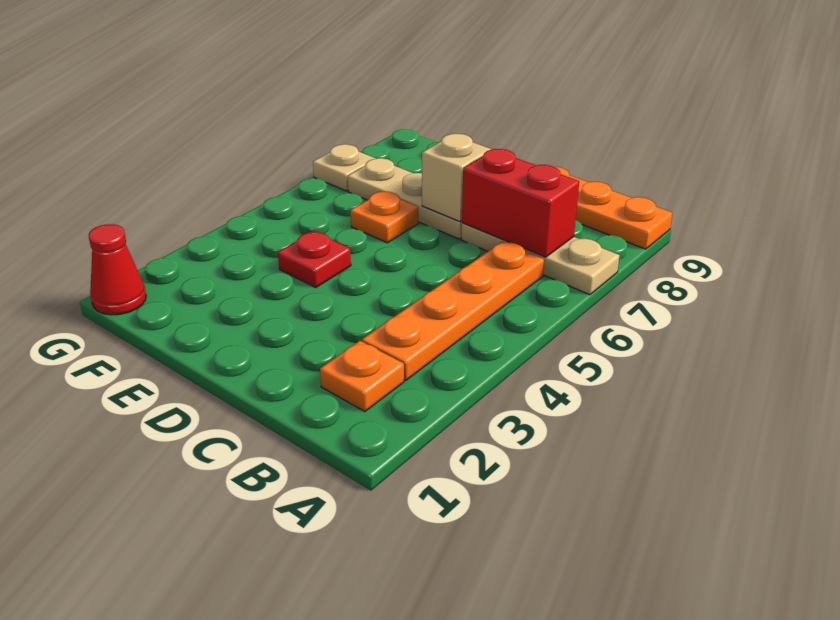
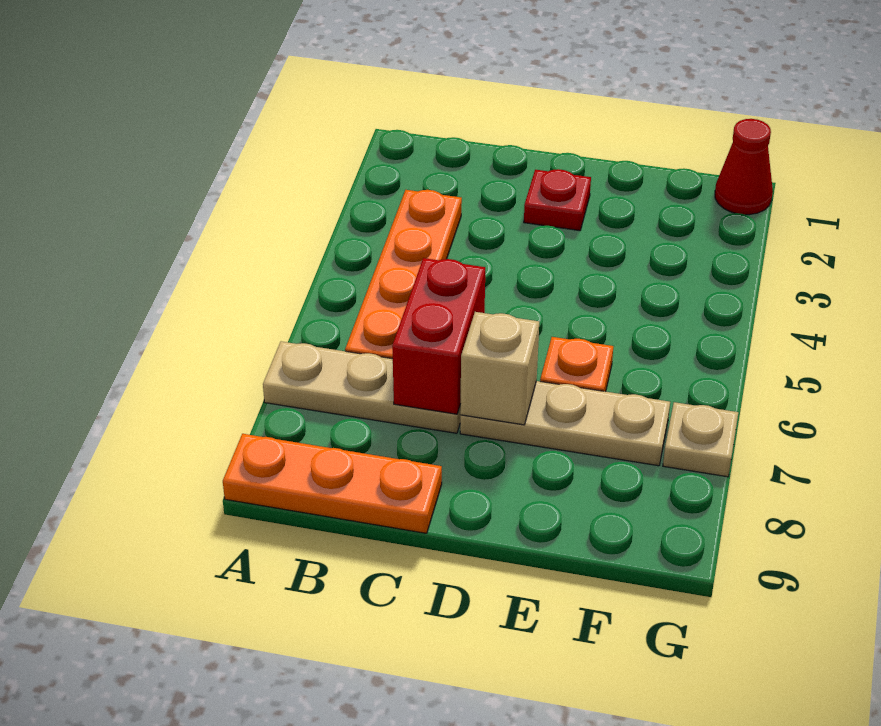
orange plate B2 level 1 -> none
red brick B7:C7 level 2 -> red brick C6:C7 level 2
red plate E4 level 1 -> red plate D2 level 1

